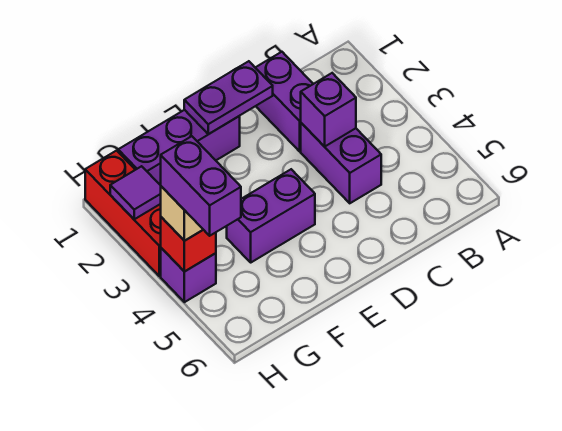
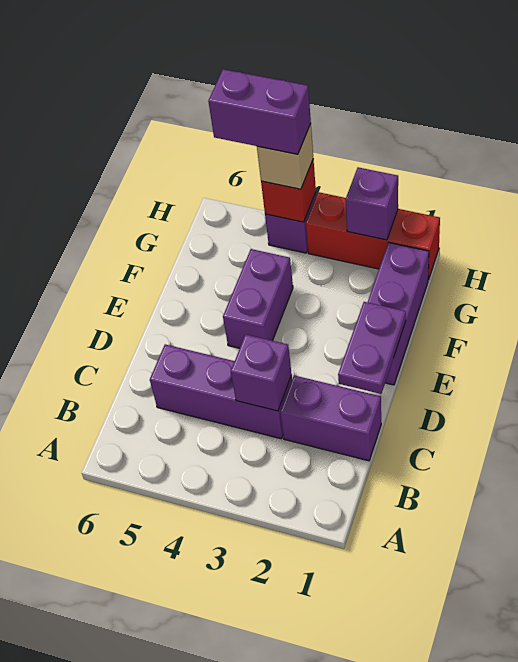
purple brick C3:C4 level 1 -> purple brick C3:C5 level 1
purple tile H2 level 2 -> purple brick H2 level 2

